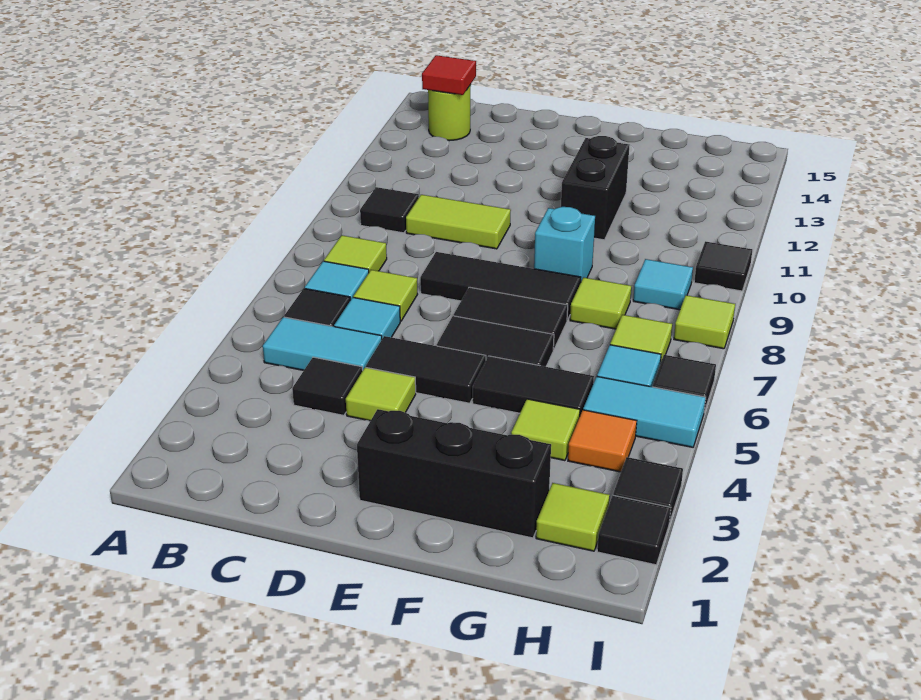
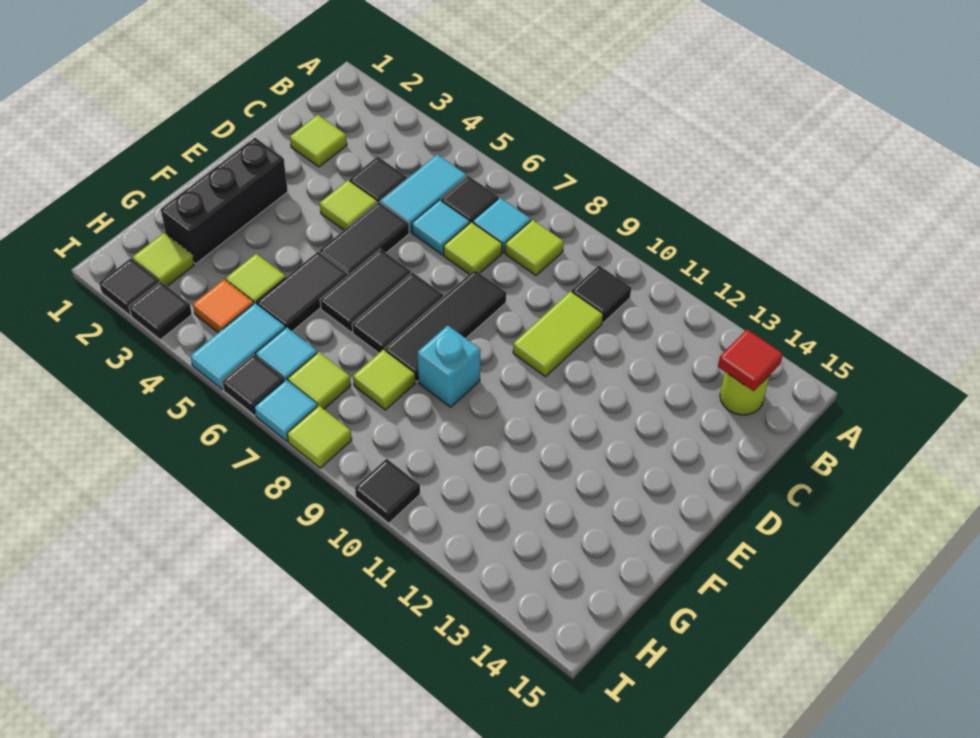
none -> lime tile C2 level 1
black brick F11:F12 level 1 -> none
cyan tile H9 level 1 -> cyan tile I7 level 1

